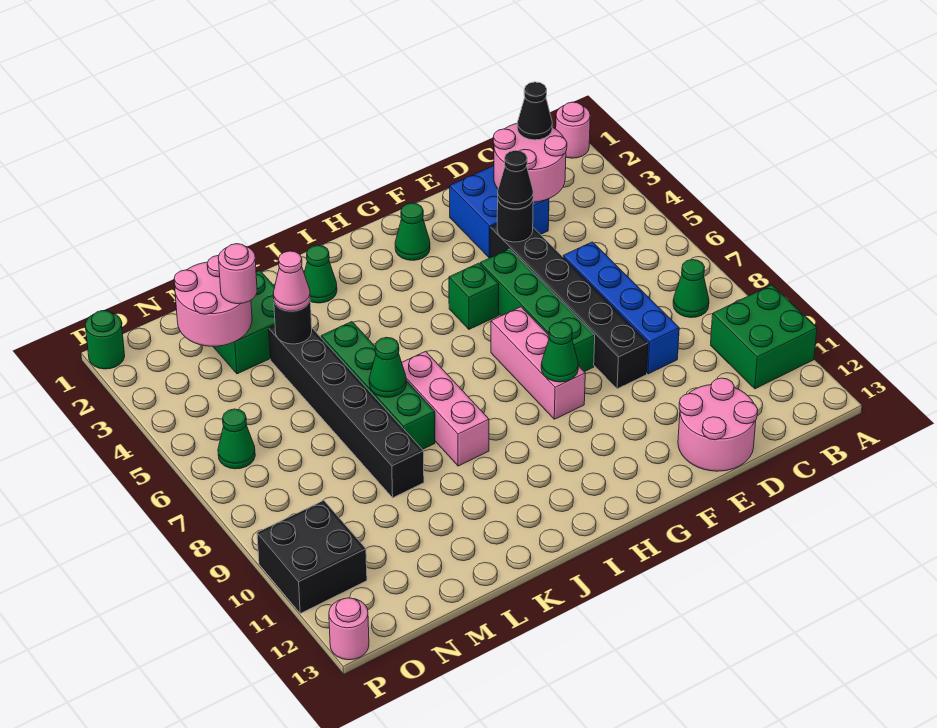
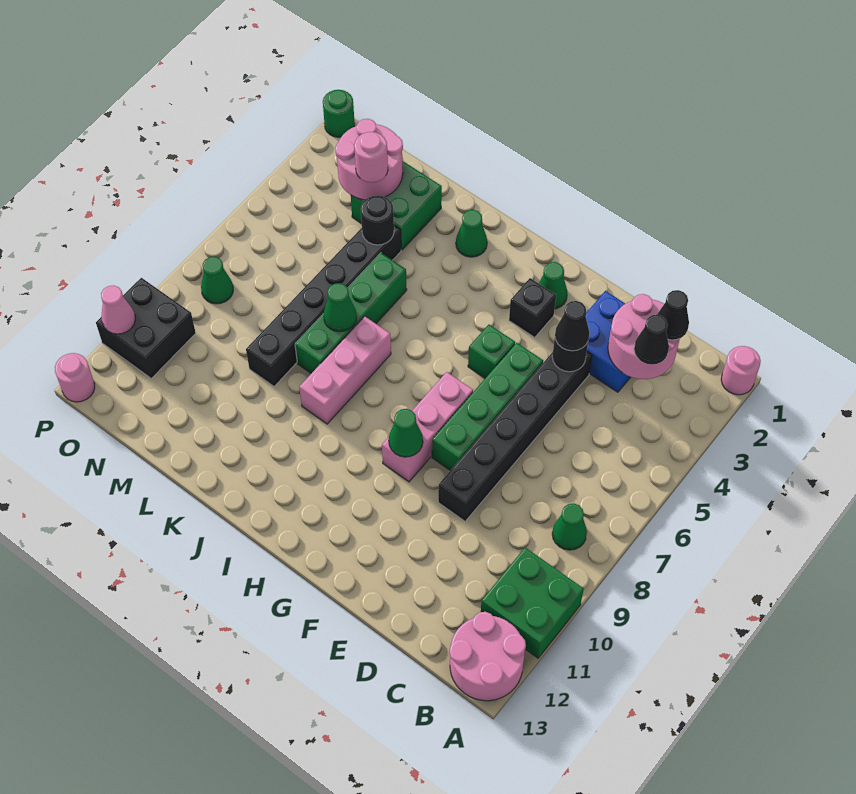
none -> black cone C3 level 3
blue brick D6:D9 level 1 -> none
pink round brick D12:E13 level 1 -> pink round brick A12:B13 level 1
none -> black brick G3 level 1
pink cone L4 level 3 -> pink cone P11 level 2
green cone O6 level 1 -> green cone O8 level 1

